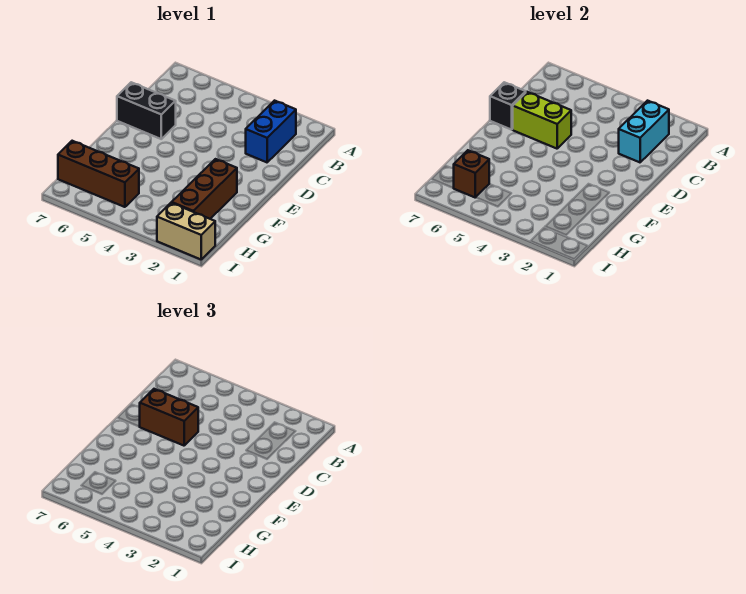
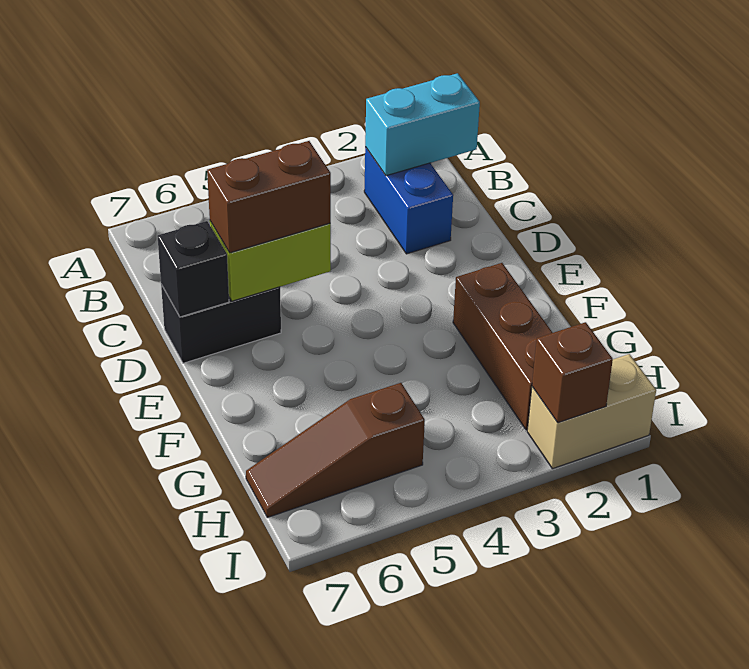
cyan brick B2:C2 level 2 -> cyan brick B1:B2 level 2
brown brick H5:H7 level 1 -> brown slope H5:H7 level 1 top 5
brown brick H6 level 2 -> brown brick I2 level 2

